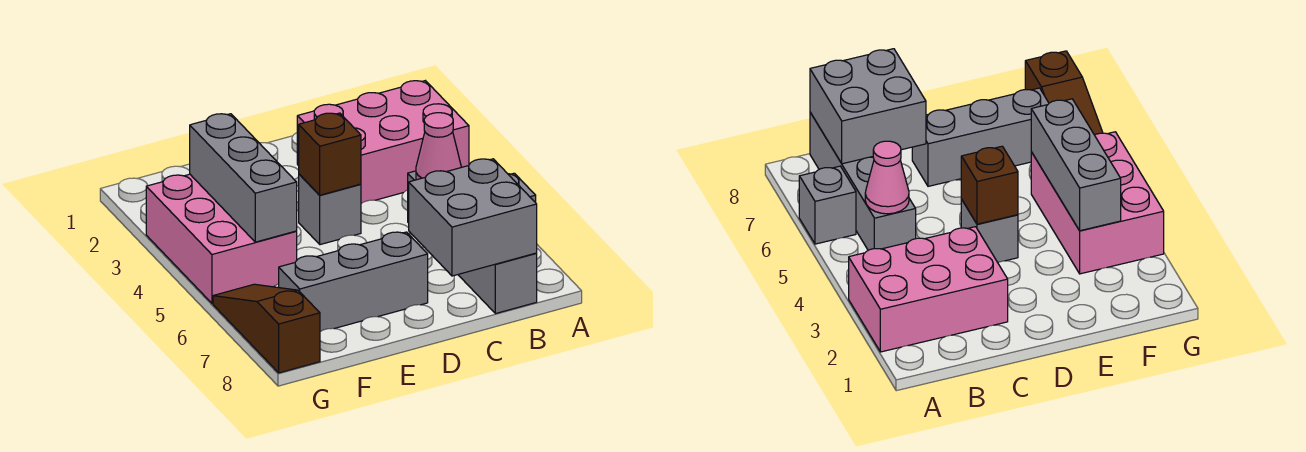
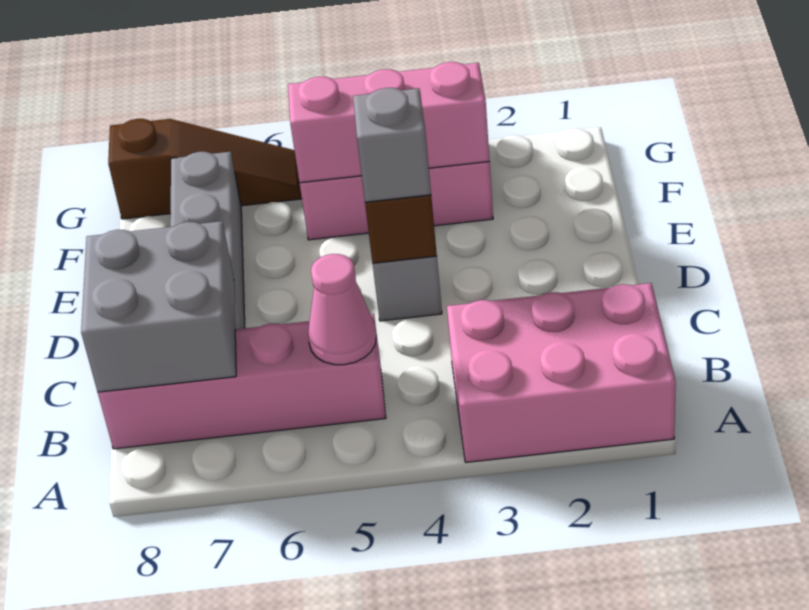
pink brick A2:C3 level 1 -> pink brick A1:B3 level 1
grey brick A6 level 1 -> grey brick D4 level 3
grey brick B5:B8 level 1 -> pink brick B5:B8 level 1
grey brick F3:F5 level 2 -> pink brick F3:F5 level 2

